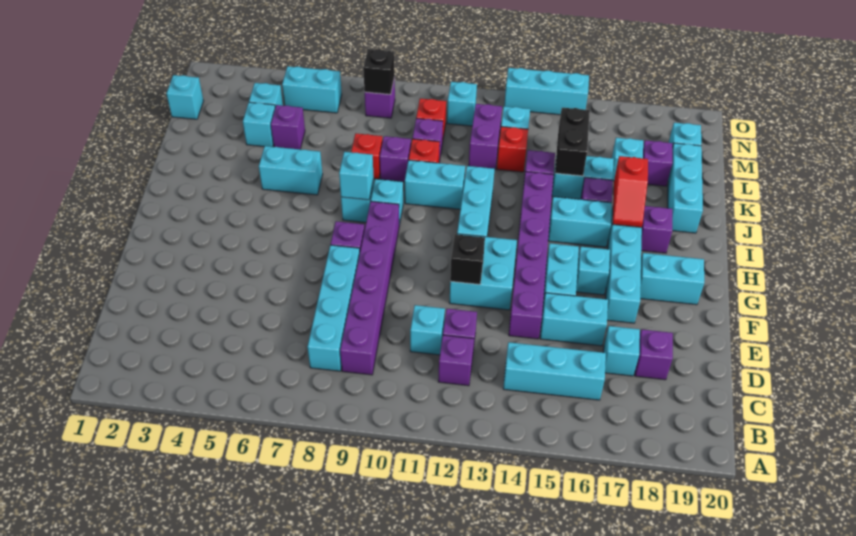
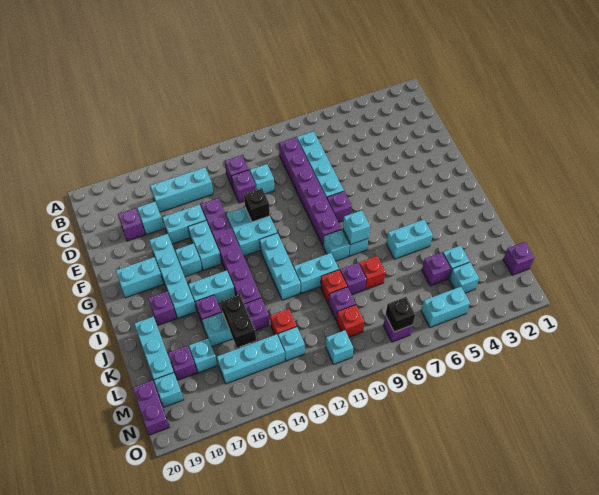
red slope I17:J17 level 2 top J -> none
purple brick L12:M12 level 1 -> purple brick M20:N20 level 1
cyan brick M1 level 1 -> purple brick M1 level 1
cyan brick O13:O15 level 1 -> cyan brick M14:M16 level 1

